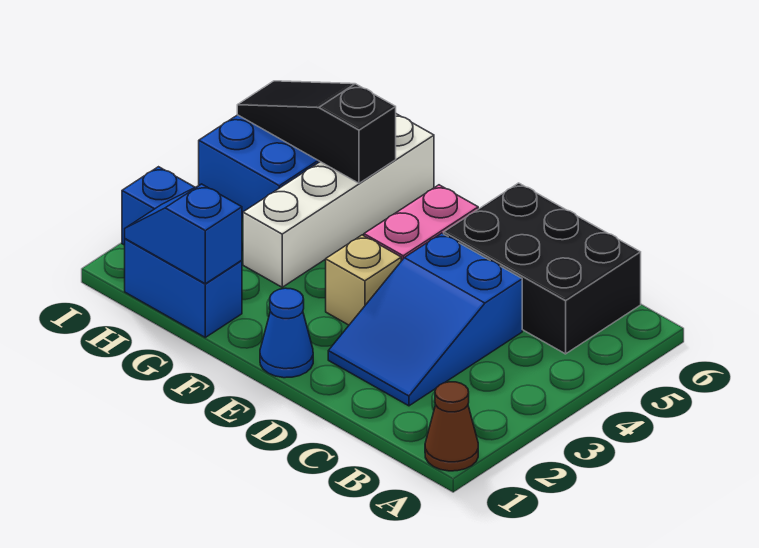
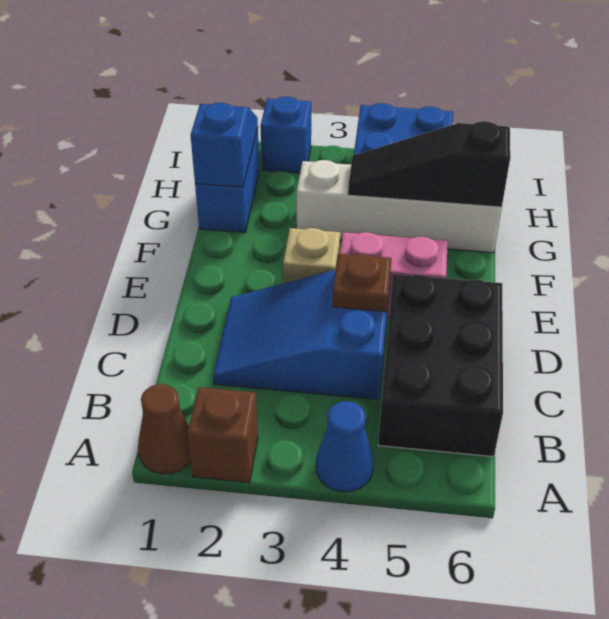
none -> brown brick A2 level 1
none -> brown plate D4 level 2
blue cone E1 level 1 -> blue cone A4 level 1
black slope G5:I5 level 2 top G -> black slope G4:G6 level 2 top 6

